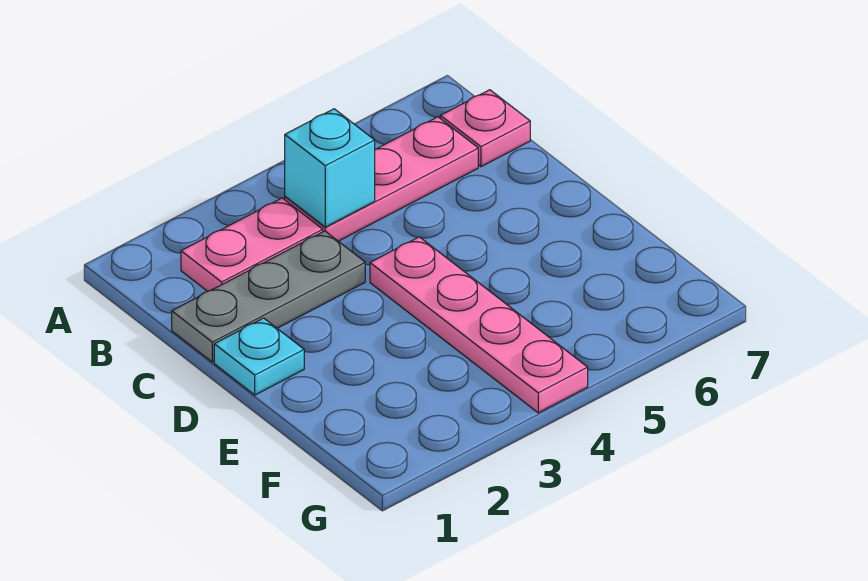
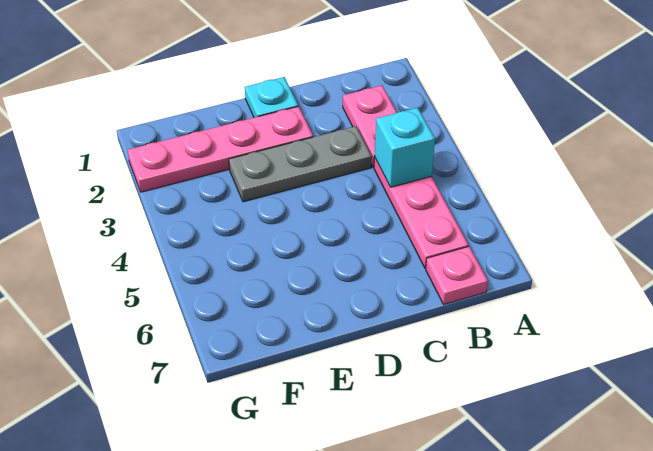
grey plate C1:C3 level 1 -> grey plate C3:E3 level 1
pink plate D4:G4 level 1 -> pink plate D2:G2 level 1

